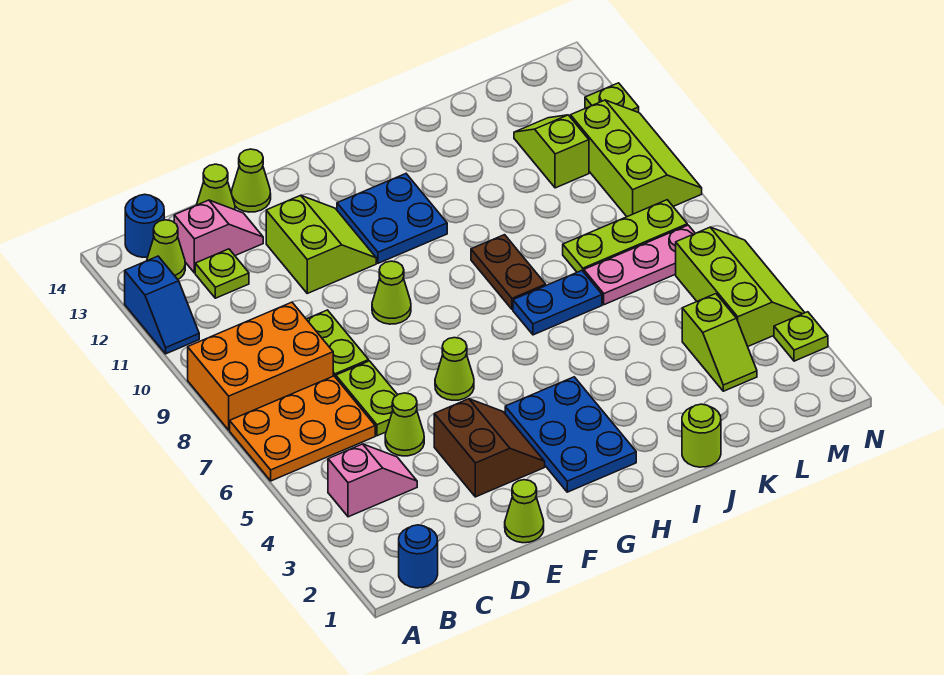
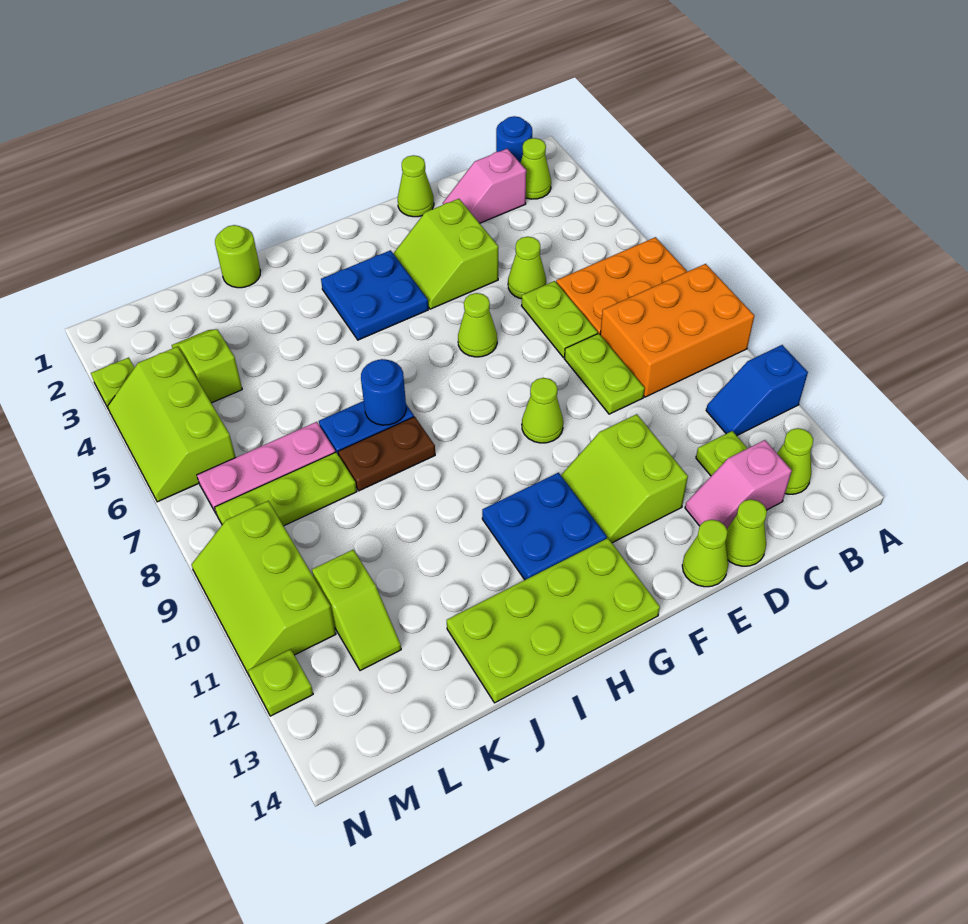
blue slope A11:A12 level 1 top 12 -> blue slope A11:B11 level 1 top A
none -> lime cone B2 level 1
pink slope B4:C4 level 1 top B -> pink slope C2:D2 level 1 top C
blue round brick B14 level 1 -> blue round brick I7 level 2
brown slope E3:F4 level 1 top E -> lime slope E3:F4 level 1 top E
blue plate G2:H4 level 1 -> blue plate G3:H4 level 1
none -> lime plate G13:J14 level 1
brown plate I8:I9 level 1 -> brown plate I8:J8 level 1

